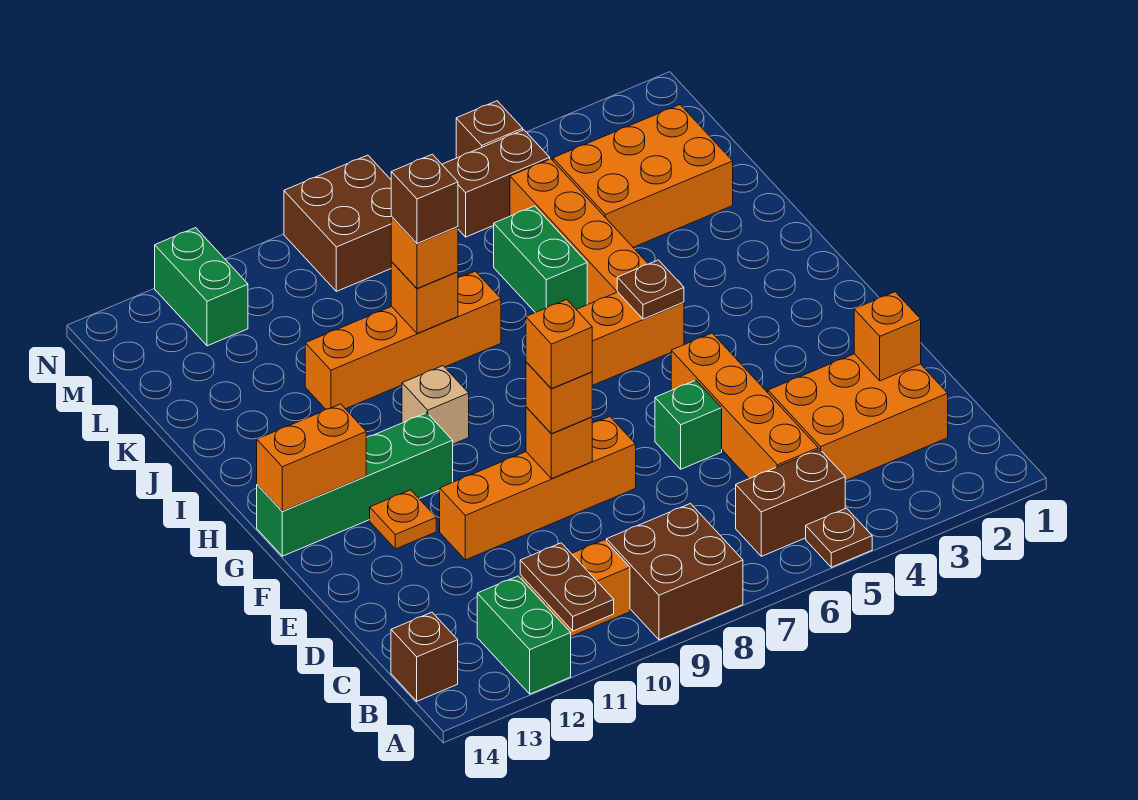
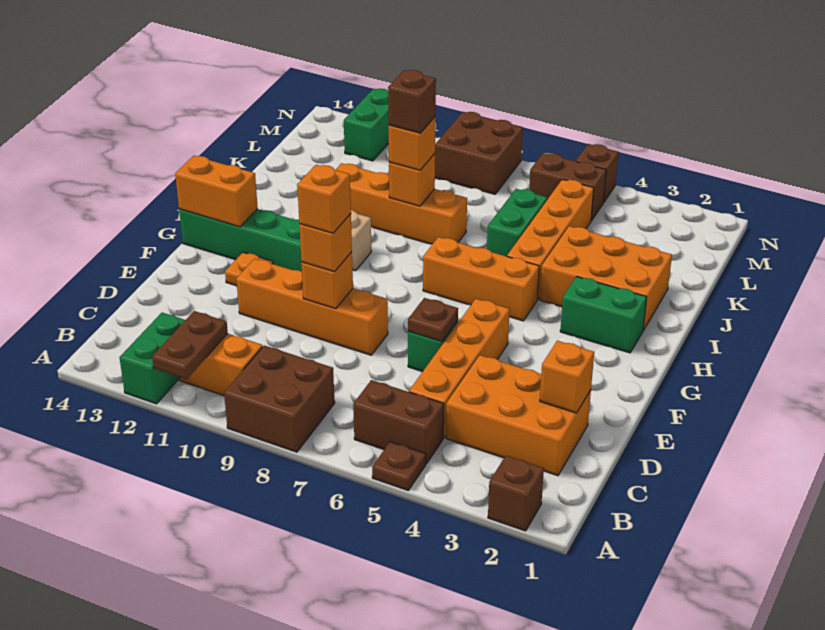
brown brick B14 level 1 -> brown brick A2 level 1
none -> green brick H2:H3 level 1
brown plate H5 level 2 -> brown plate E6 level 2
orange brick K2:L4 level 1 -> orange brick I2:J4 level 1

